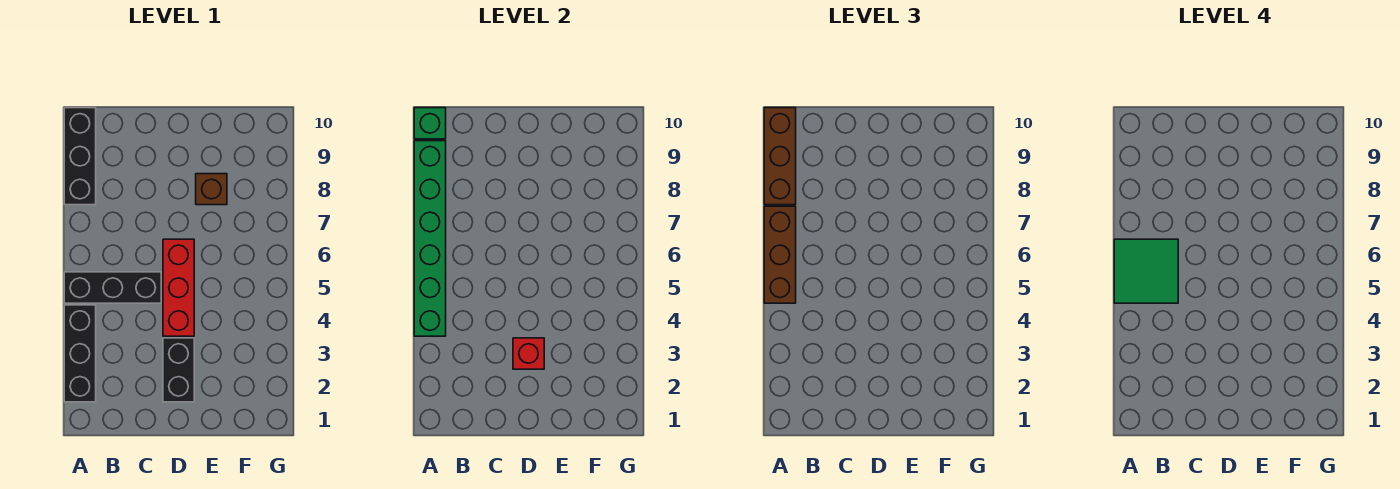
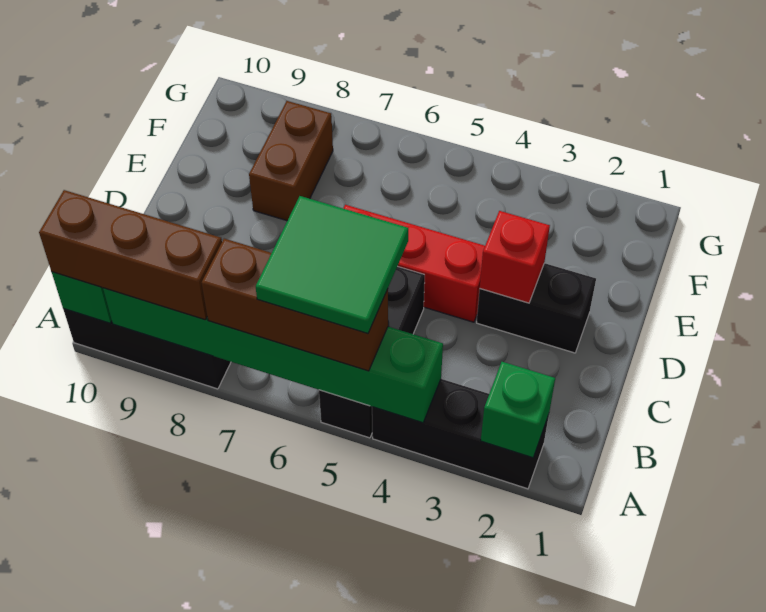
none -> green brick A2 level 2
brown brick E8 level 1 -> brown brick E8:F8 level 1

